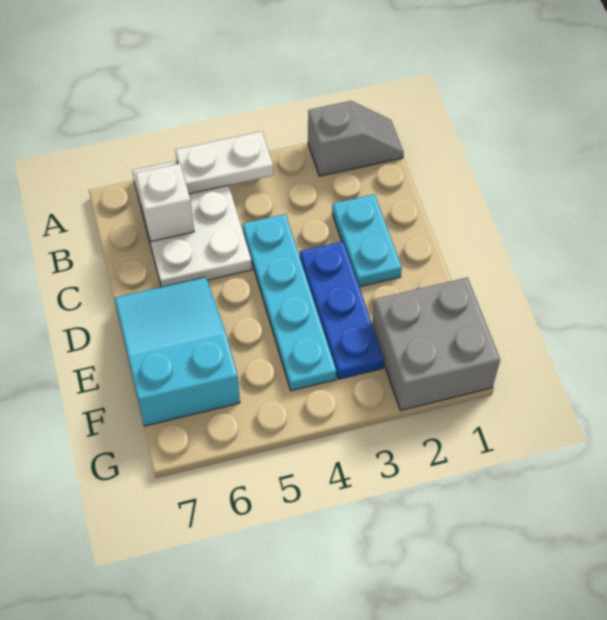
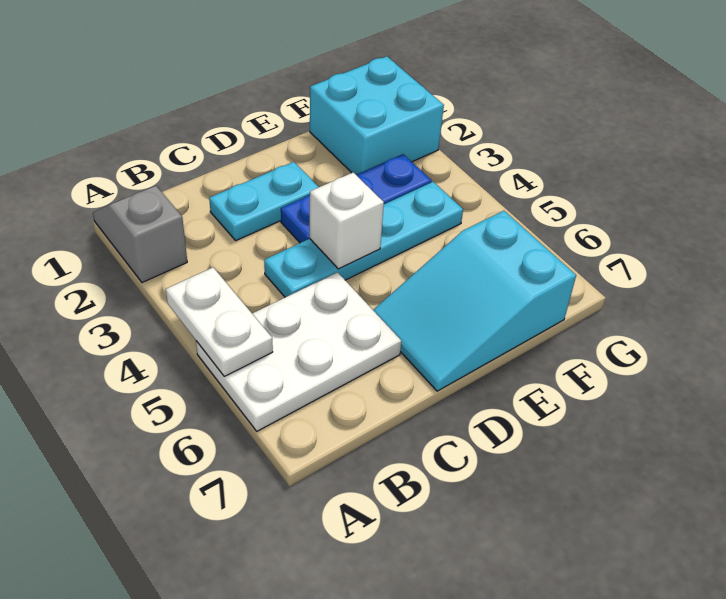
white brick B6 level 2 -> white brick D4 level 2
grey brick F1:G2 level 1 -> cyan brick F1:G2 level 1

